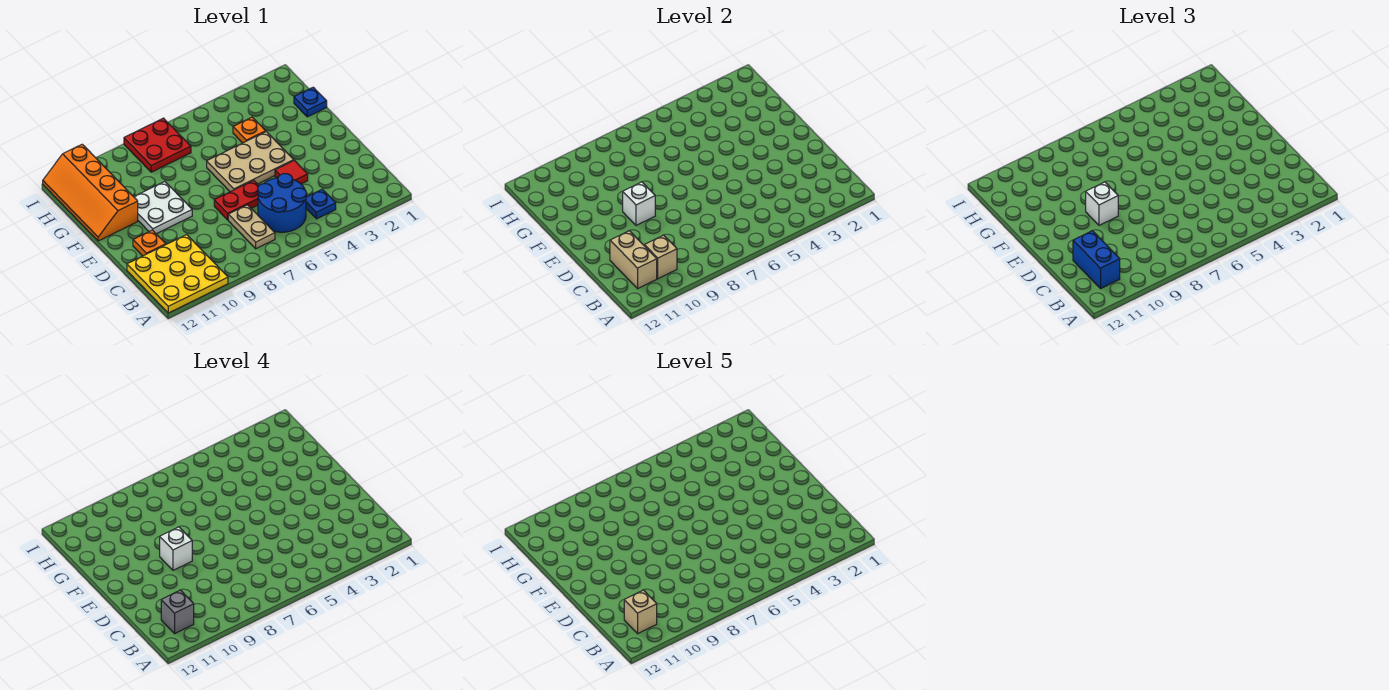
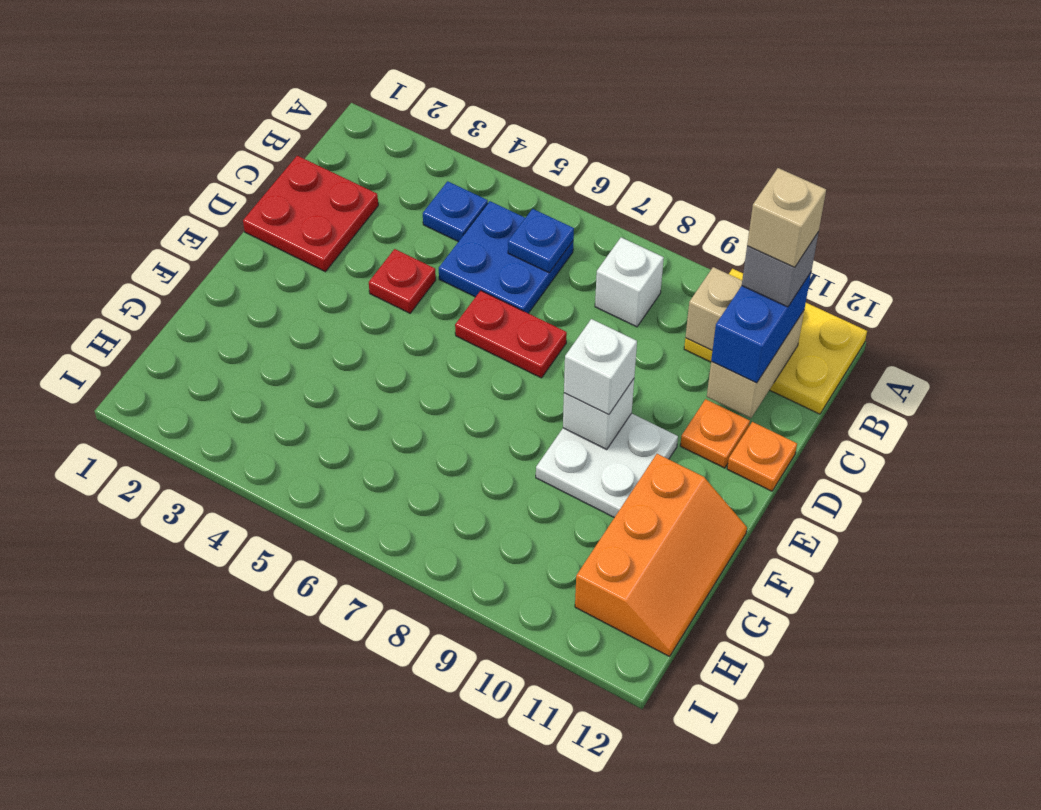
yellow plate A10:C12 level 1 -> yellow plate A10:B12 level 1
blue round brick B5:C6 level 1 -> blue plate B5:C6 level 1
tan plate B7:C7 level 1 -> none
red tile D4 level 1 -> red plate D4 level 1
tan plate E4:F6 level 1 -> none
white brick E9 level 4 -> white brick B8 level 1
orange slope F11:I12 level 1 top 11 -> orange slope F11:H12 level 1 top 11
blue plate G1 level 1 -> blue plate B6 level 2
orange plate G4 level 1 -> orange plate D12 level 1
red plate H7:I8 level 1 -> red plate C1:D2 level 1

